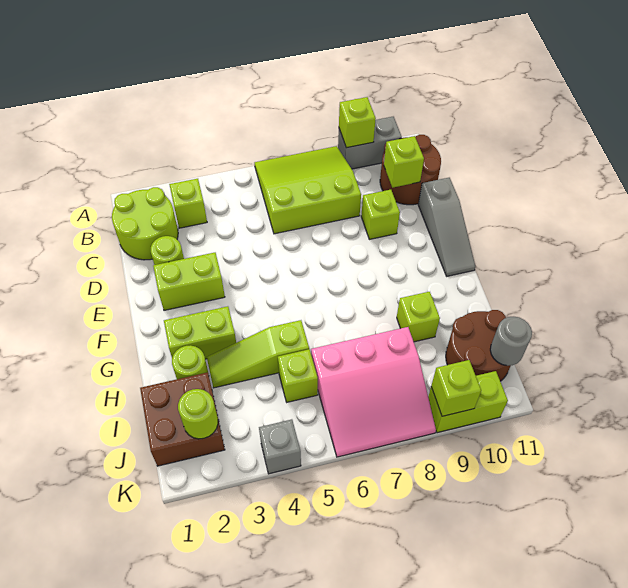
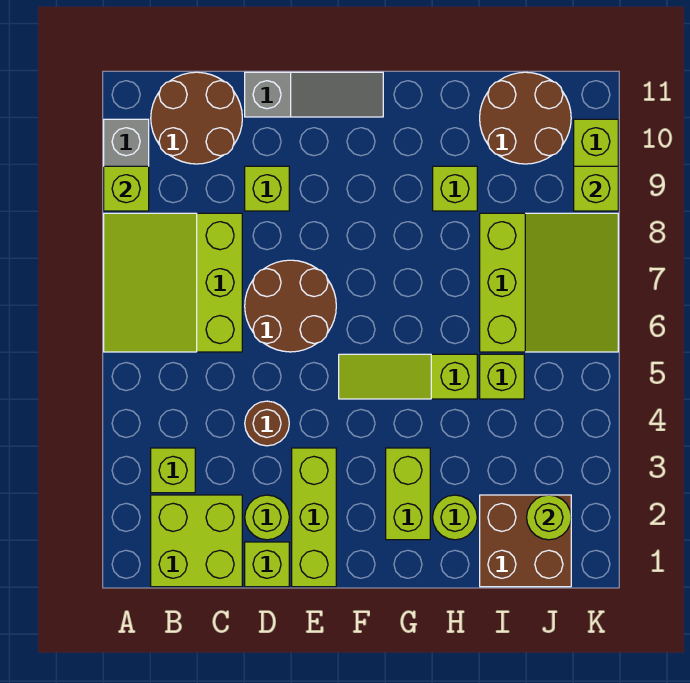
lime round brick B1:C2 level 1 -> lime brick B1:C2 level 1
lime brick C10 level 2 -> lime brick D1 level 1
none -> brown round brick D4 level 1
none -> brown round brick D6:E7 level 1
lime brick E2:E3 level 1 -> lime brick E1:E3 level 1
lime slope H3:H5 level 1 top 5 -> lime slope F5:H5 level 1 top H
pink slope I6:K8 level 1 top I -> lime slope I6:K8 level 1 top I
grey round brick J11 level 2 -> none
grey brick K4 level 1 -> none

